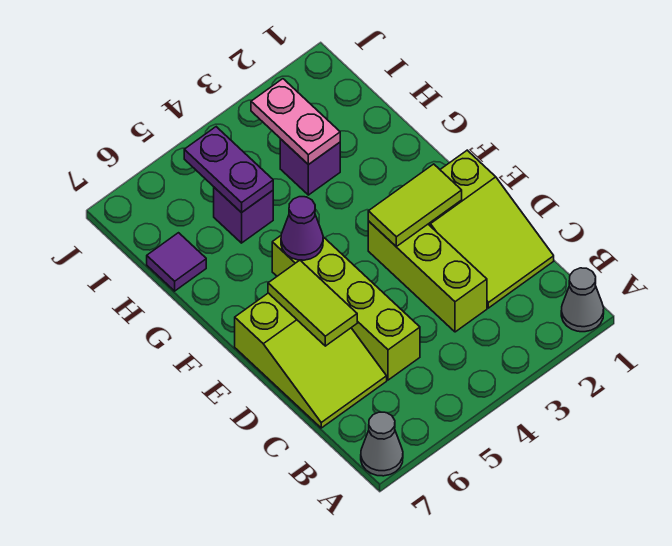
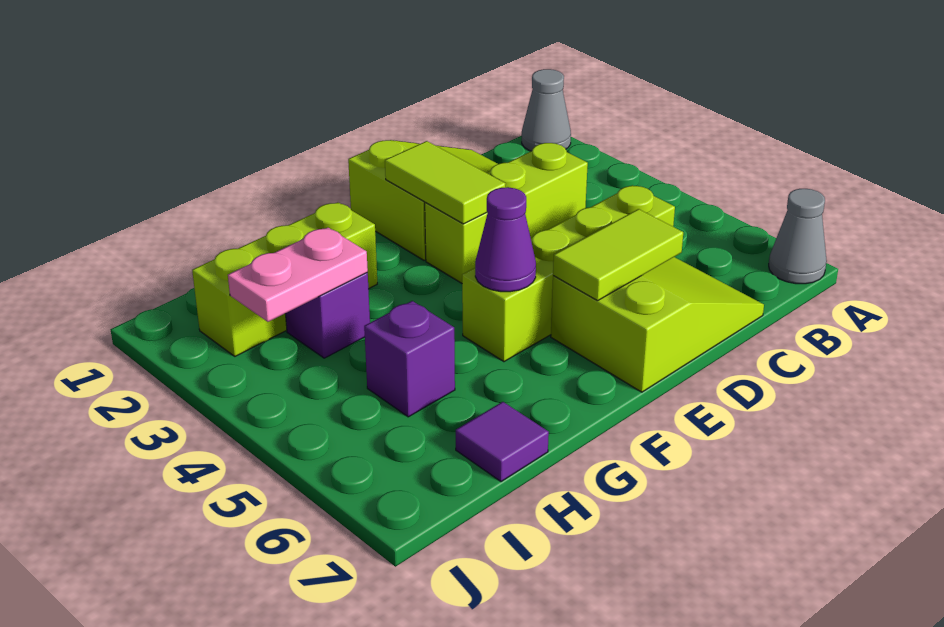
none -> lime brick G2:I2 level 1
purple plate H5:I5 level 2 -> none

